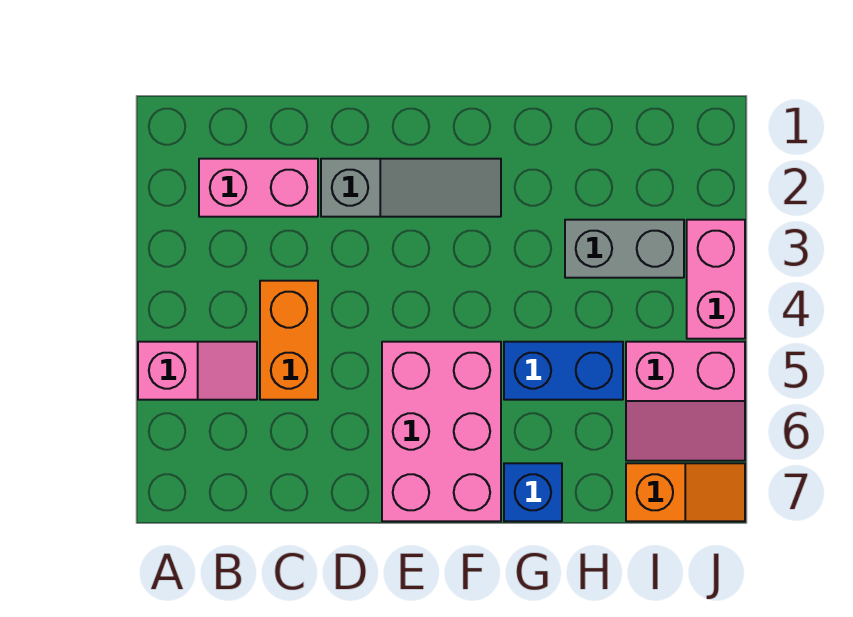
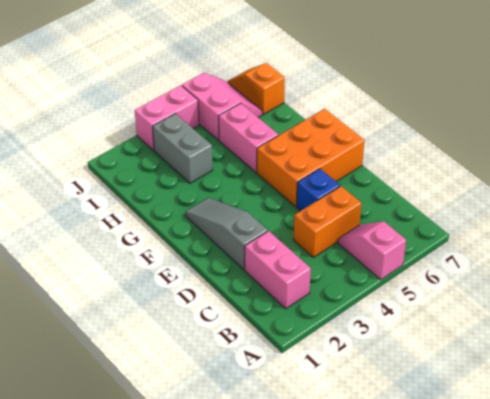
pink brick E5:F7 level 1 -> orange brick E5:F7 level 1
blue brick G5:H5 level 1 -> pink brick G5:H5 level 1
blue brick G7 level 1 -> blue brick D5 level 1

